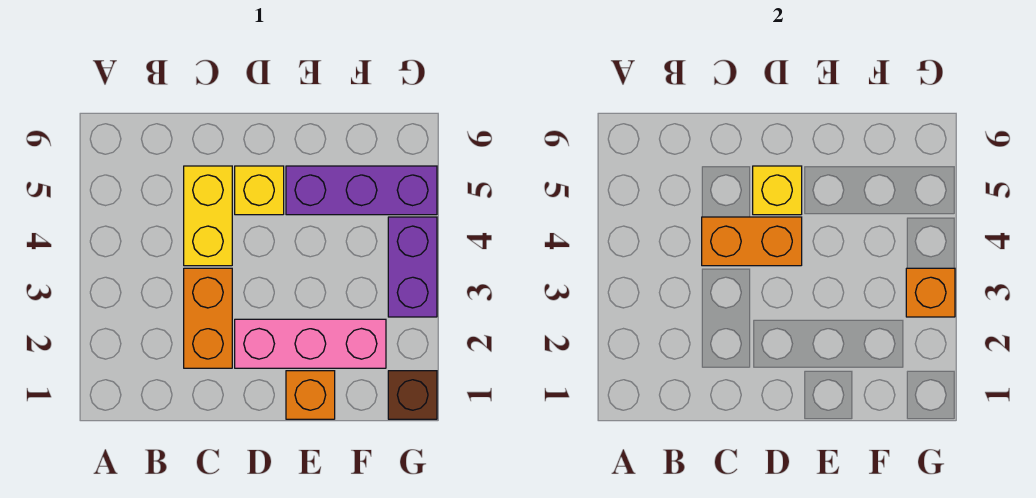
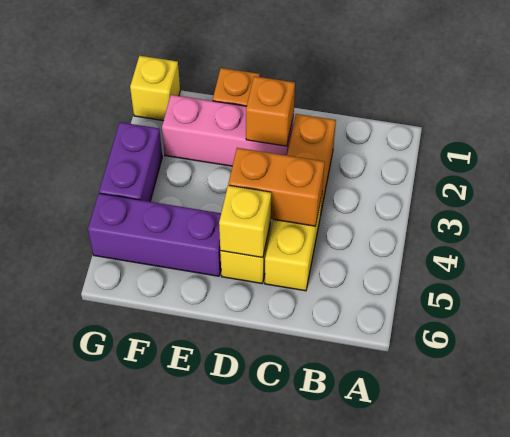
brown brick G1 level 1 -> yellow brick G1 level 1
orange brick G3 level 2 -> orange brick D2 level 2

